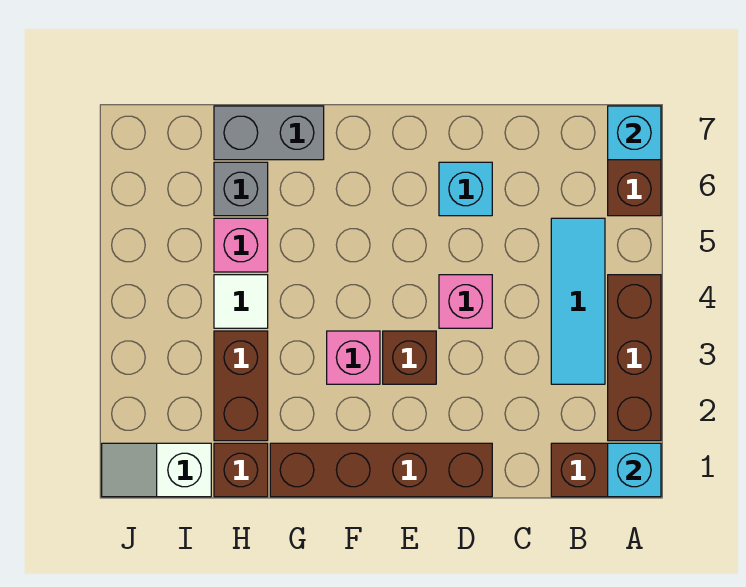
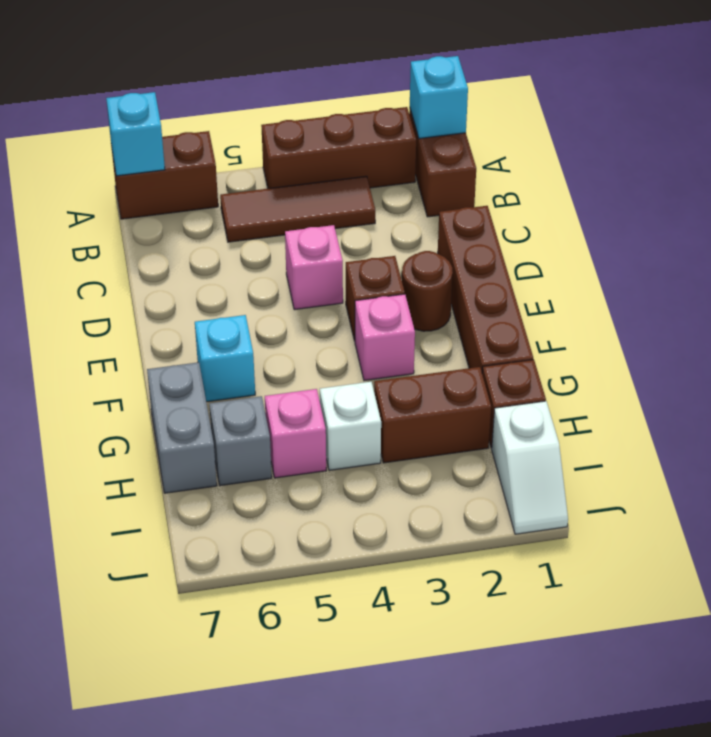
cyan tile B3:B5 level 1 -> brown tile B3:B5 level 1
cyan brick D6 level 1 -> cyan brick F6 level 1
none -> brown round brick E2 level 1
white tile H4 level 1 -> white brick H4 level 1

